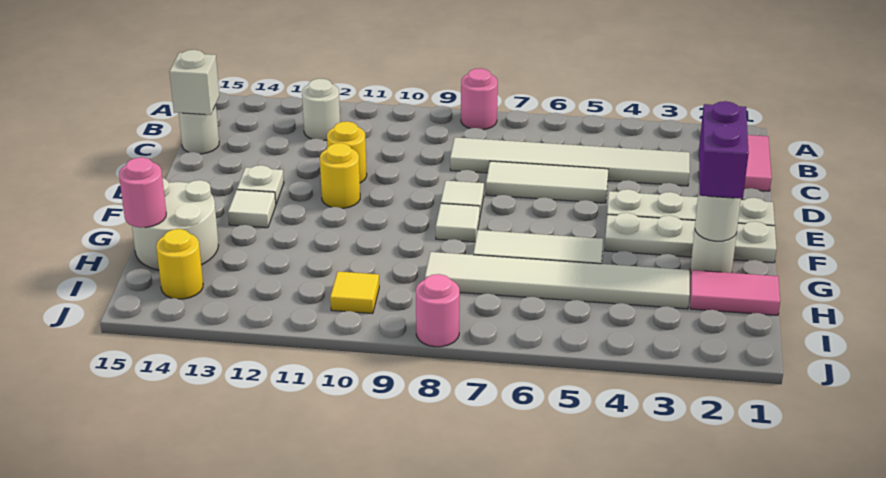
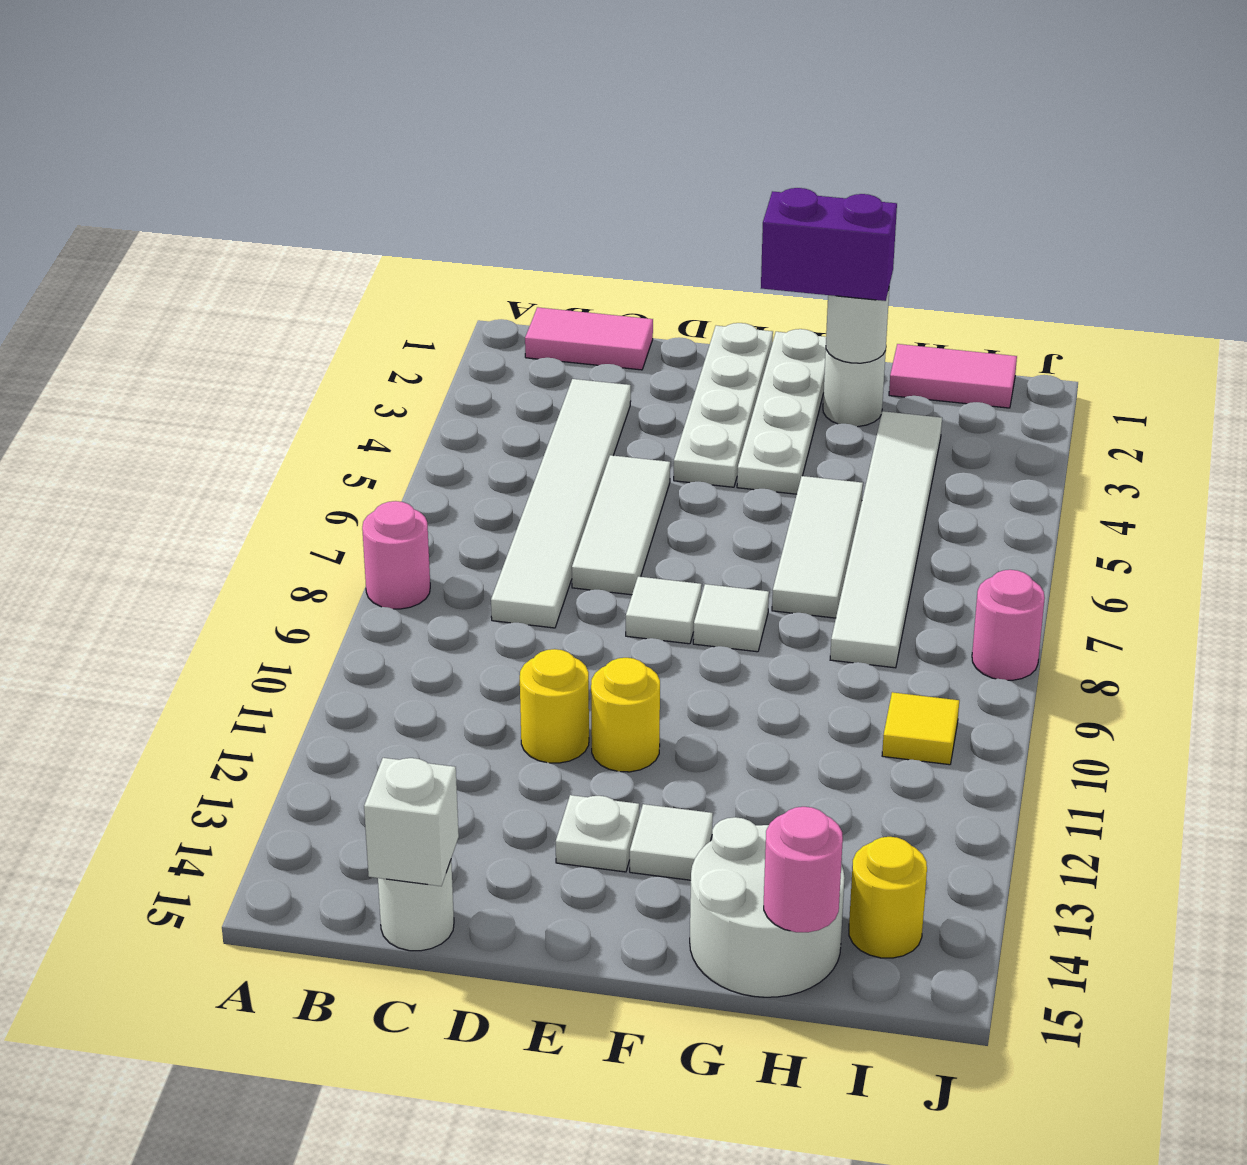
white round brick B12 level 1 -> none
pink tile H1:H2 level 1 -> pink tile H1:I1 level 1

